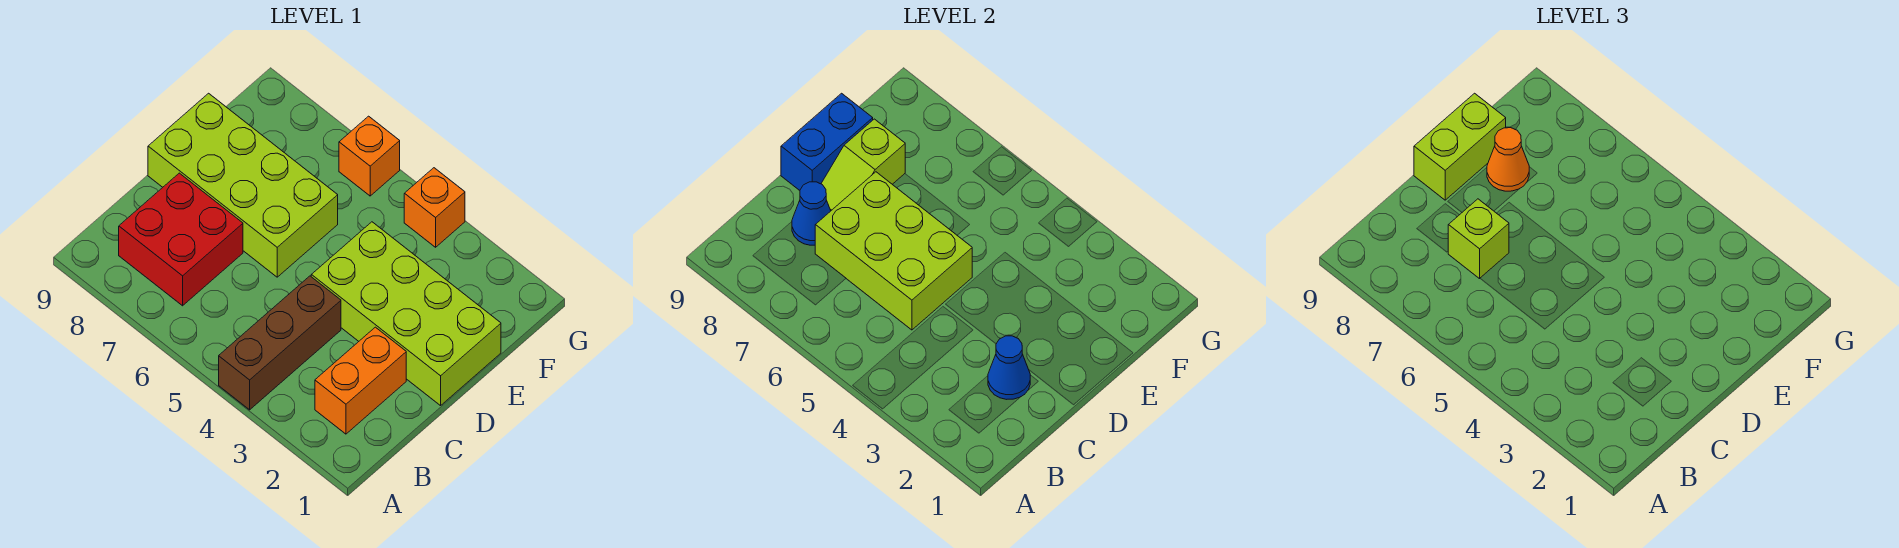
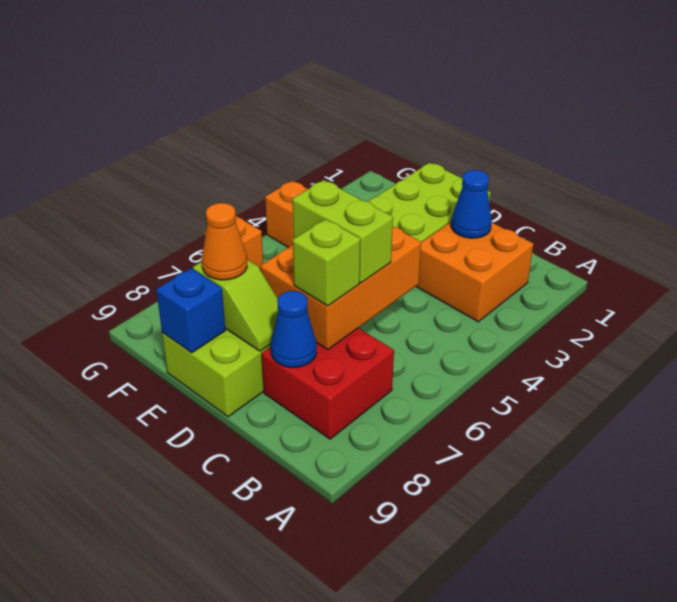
brown brick A4:C4 level 1 -> none
orange brick B2:C2 level 1 -> orange brick B2:C3 level 1
lime brick C5:D7 level 2 -> orange brick C5:D7 level 2
blue brick D9:E9 level 2 -> blue brick E9 level 2
lime brick D9:E9 level 3 -> lime brick C6:D6 level 3

